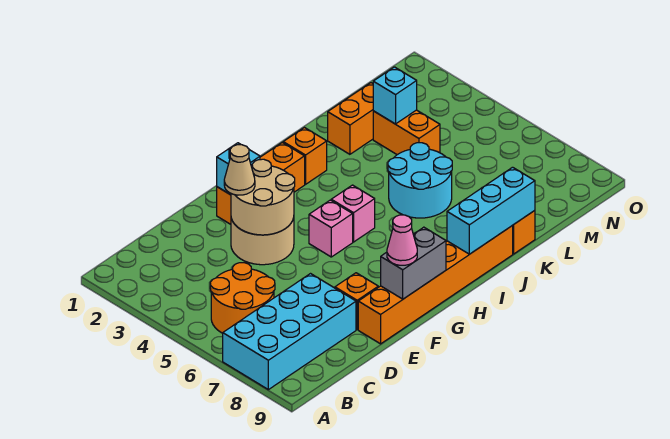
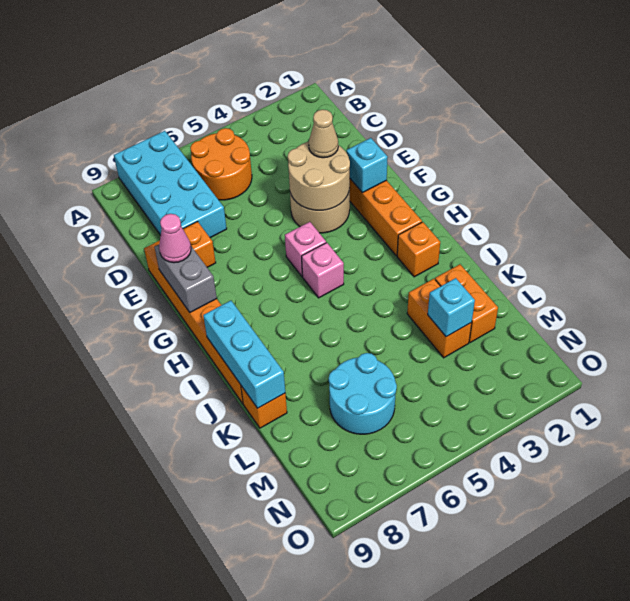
cyan round brick J5:K6 level 1 -> cyan round brick L6:M7 level 1
orange brick L3:L4 level 1 -> orange brick K3:L3 level 1

